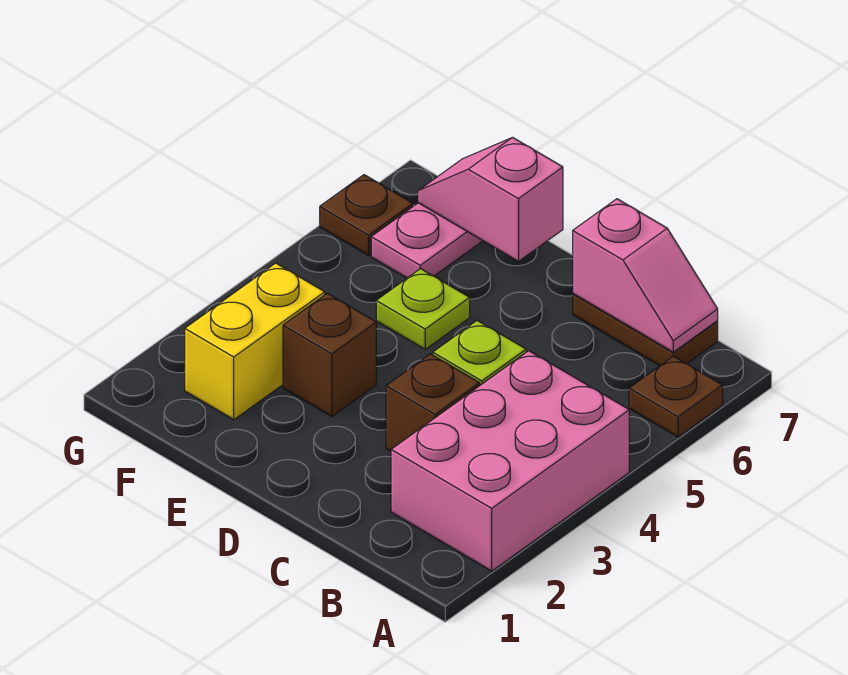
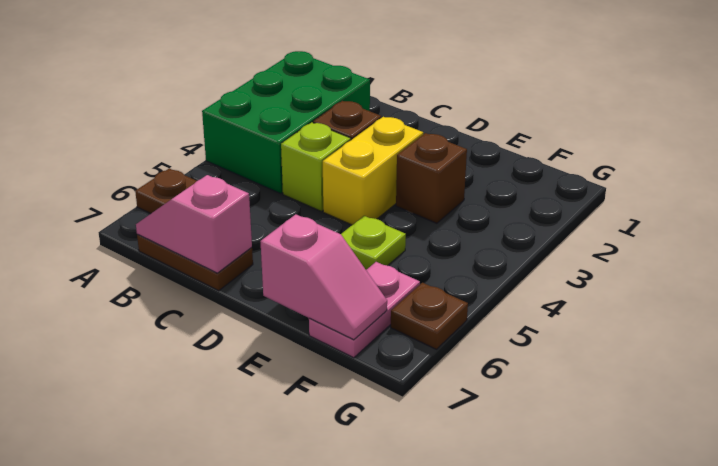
pink brick A2:B4 level 1 -> green brick A2:B4 level 1
yellow brick F2:F3 level 1 -> yellow brick D3:D4 level 1

